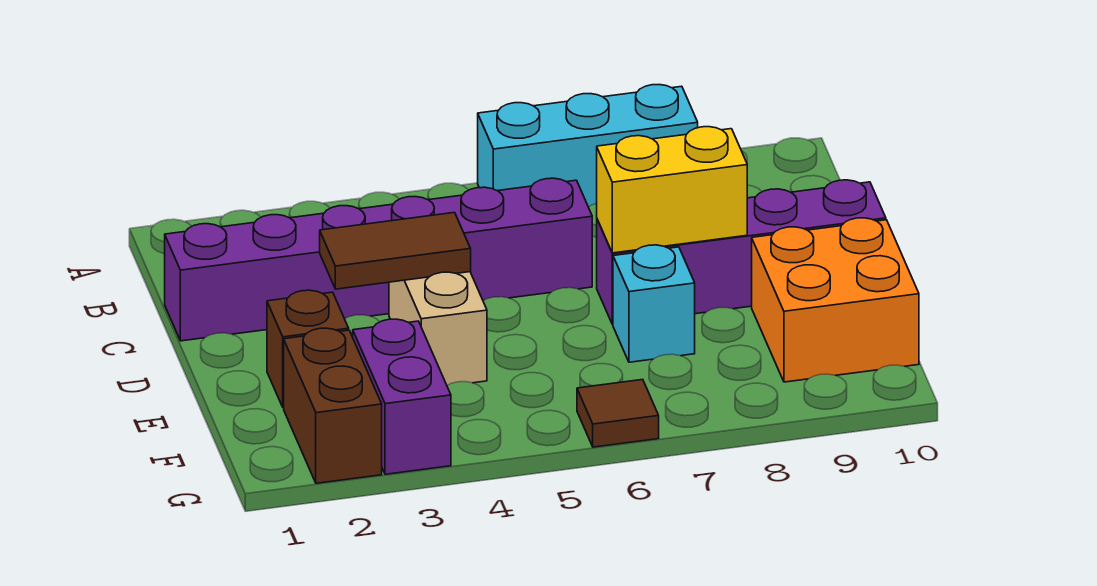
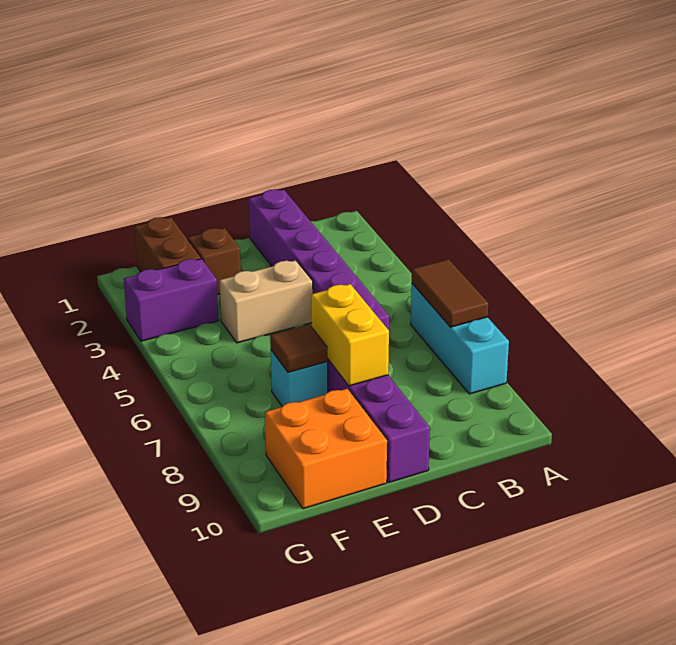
brown tile D3:D4 level 2 -> brown tile A6:A7 level 2
brown brick F2:G2 level 1 -> brown brick F1:F2 level 1
brown tile G6 level 1 -> brown tile E7 level 2

